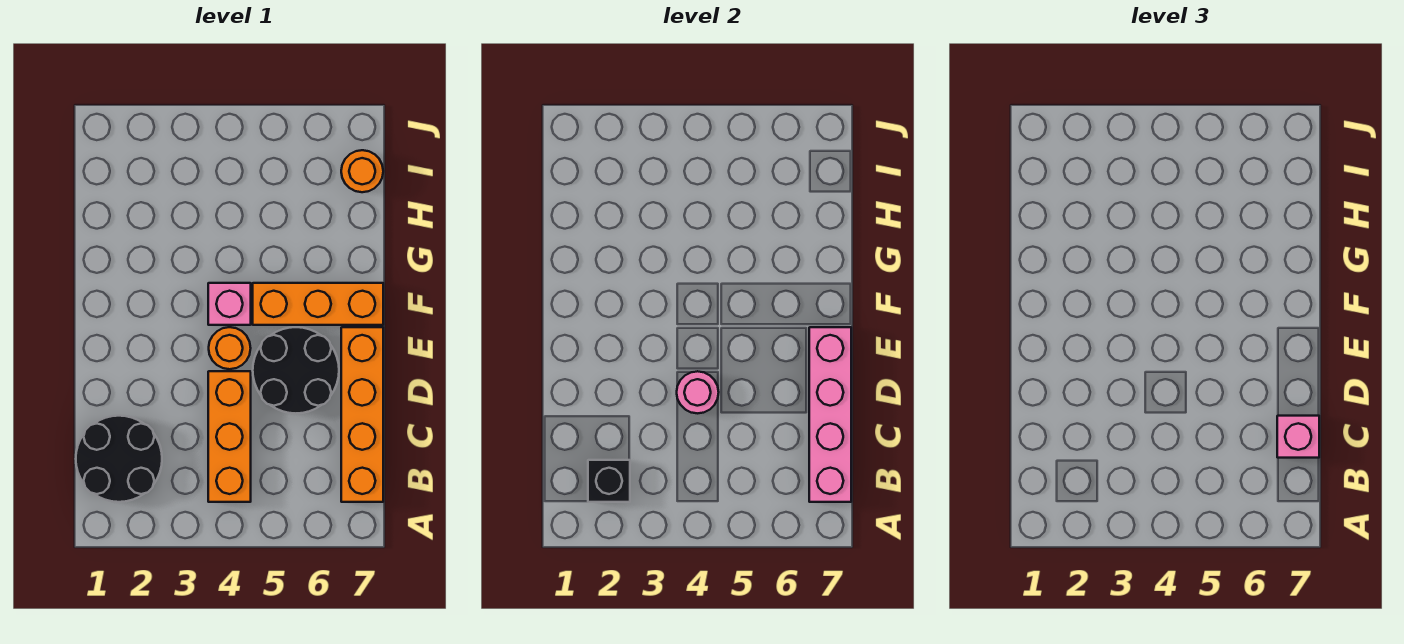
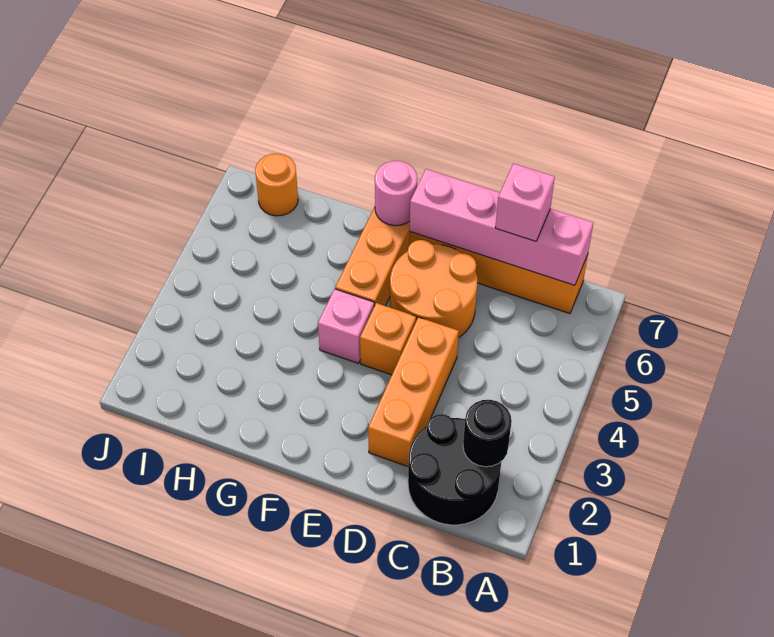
black brick B2 level 2 -> black round brick B2 level 2
orange brick B4:D4 level 1 -> orange brick D2:D4 level 1
pink round brick D4 level 2 -> pink round brick F7 level 2
black round brick D5:E6 level 1 -> orange round brick D5:E6 level 1
orange round brick E4 level 1 -> orange brick E4 level 1

